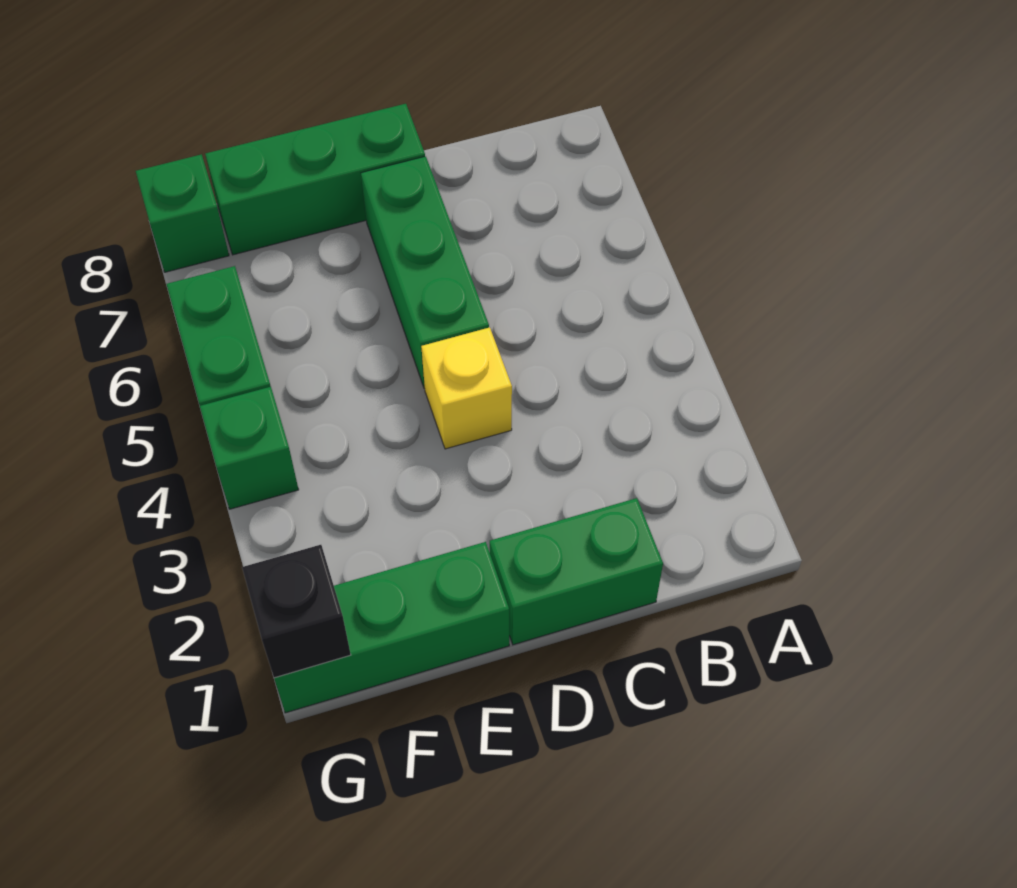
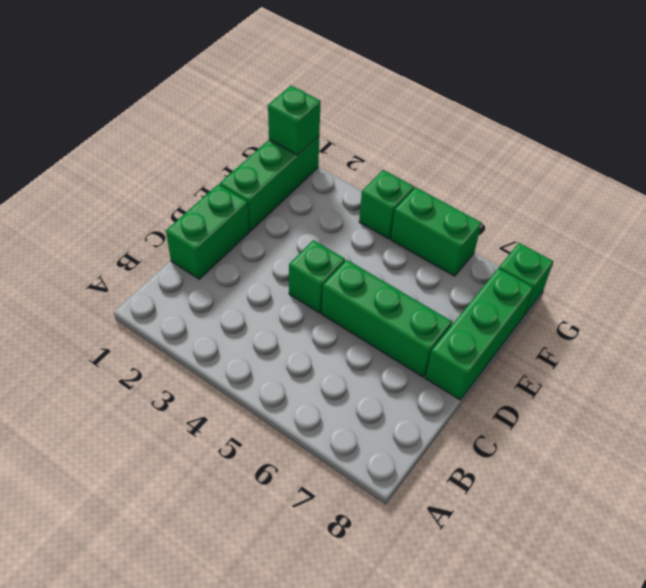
yellow brick D4 level 1 -> green brick D4 level 1
black brick G1 level 2 -> green brick G1 level 2

